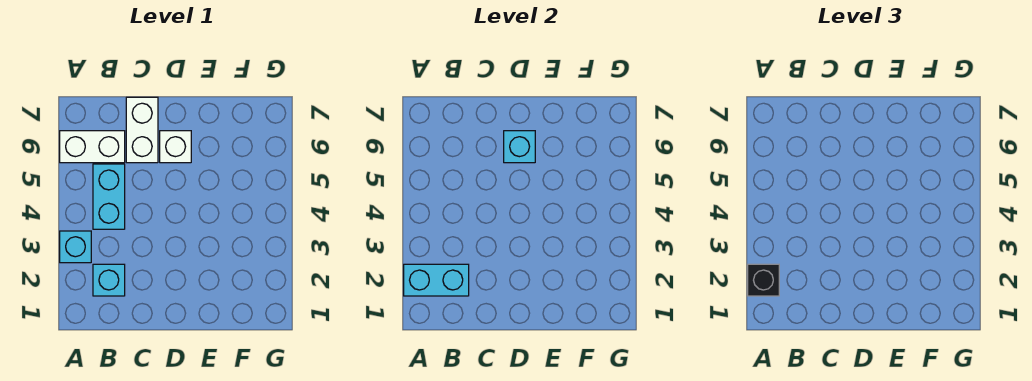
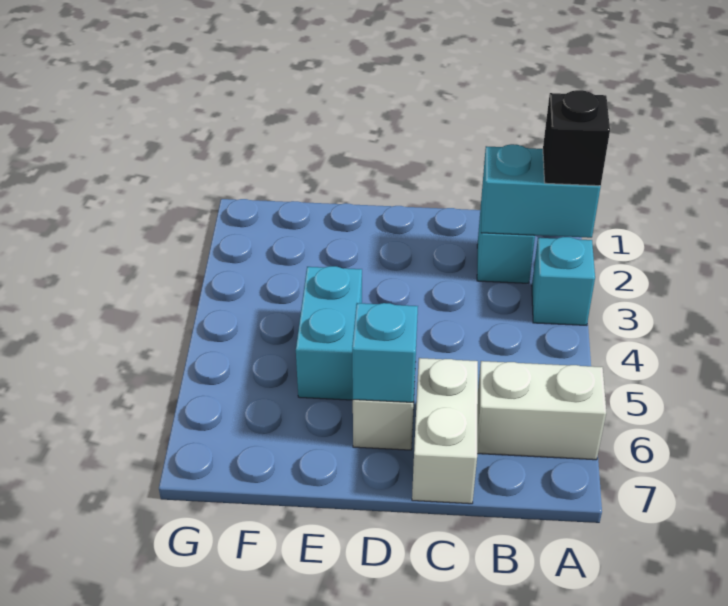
cyan brick B4:B5 level 1 -> cyan brick E4:E5 level 1

